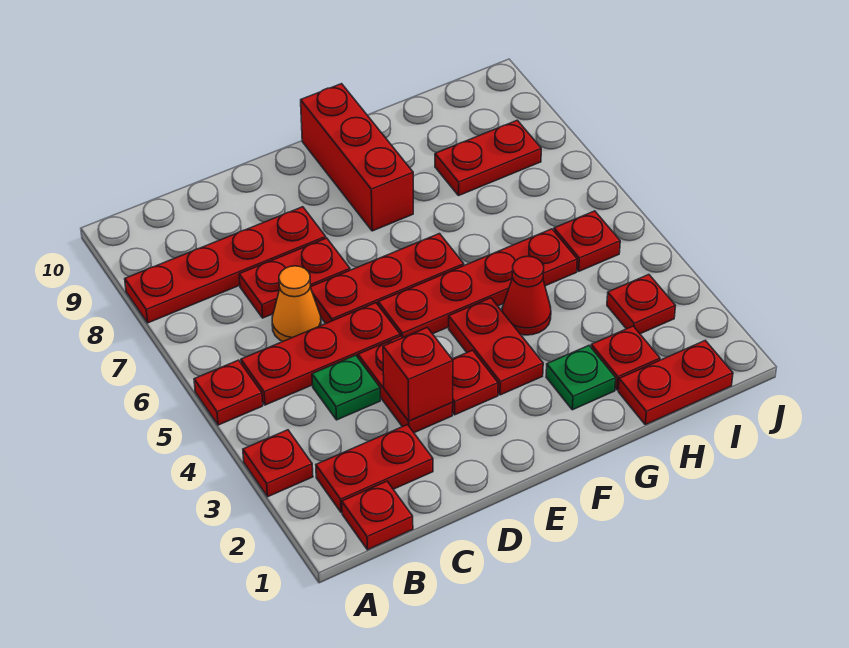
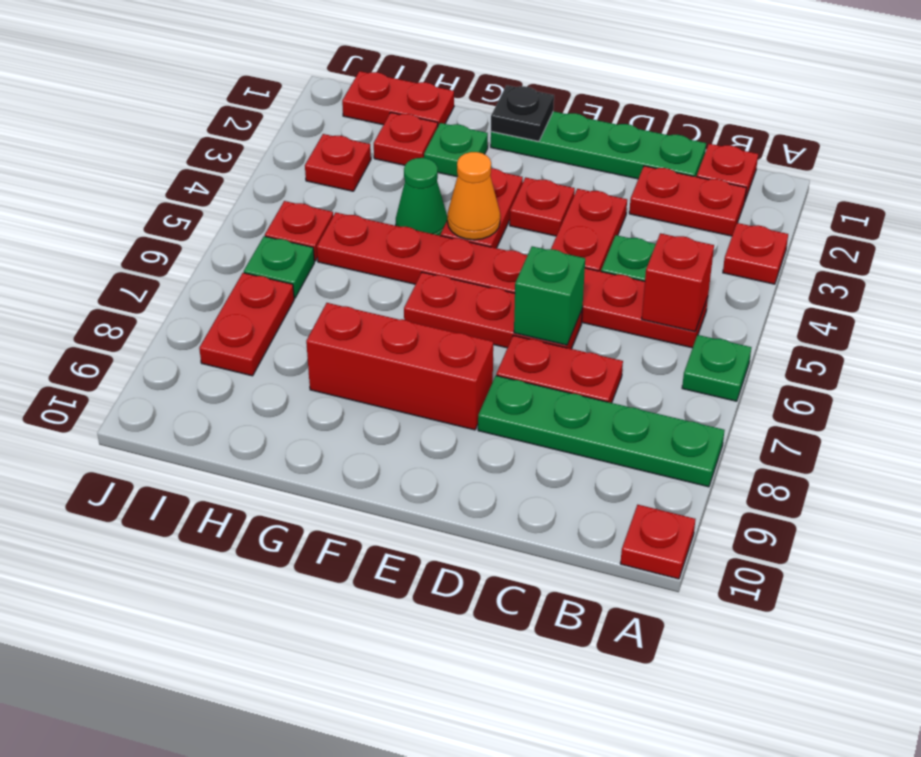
red plate A5 level 1 -> red plate A10 level 1
none -> green plate A6 level 1
red plate A8:D8 level 1 -> green plate A8:D8 level 1
none -> green plate C1:F1 level 1
orange cone C6 level 1 -> orange cone F4 level 2
red brick D3 level 2 -> red brick B5 level 2
none -> green brick D6 level 2
none -> black plate F1 level 2
red brick F8:F10 level 1 -> red brick E8:G8 level 1
red cone G4 level 1 -> green cone G4 level 1
red plate H8:I8 level 1 -> red plate I7:I8 level 1
none -> green plate I6 level 1

